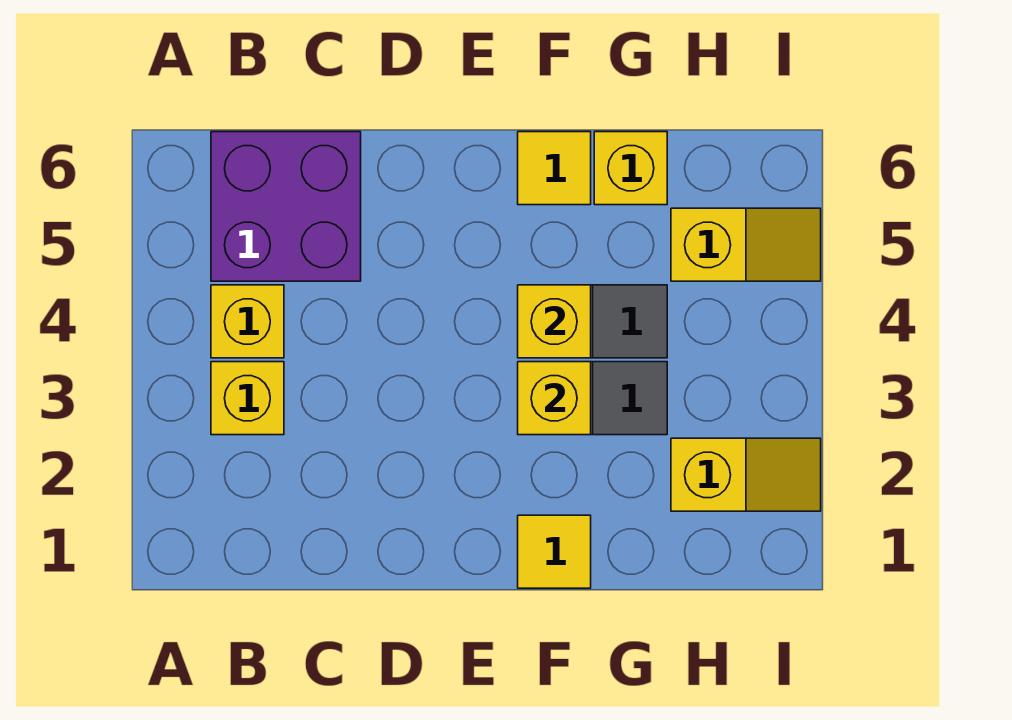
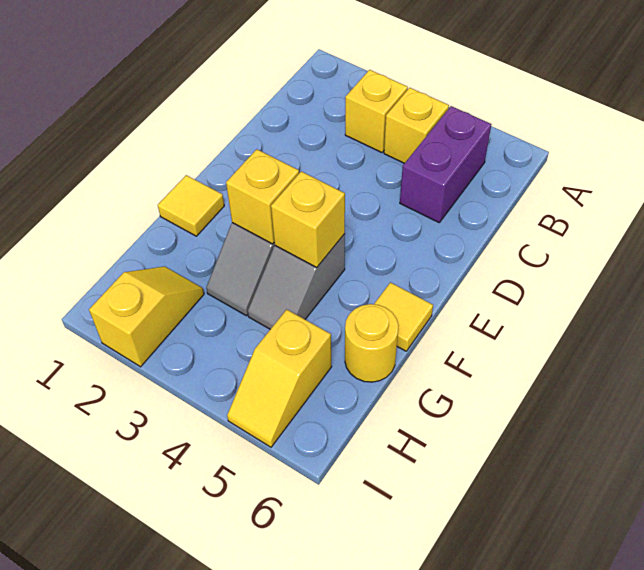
purple brick B5:C6 level 1 -> purple brick B5:C5 level 1
yellow brick G6 level 1 -> yellow round brick G6 level 1
yellow slope H2:I2 level 1 top H -> yellow slope H2:I2 level 1 top I

